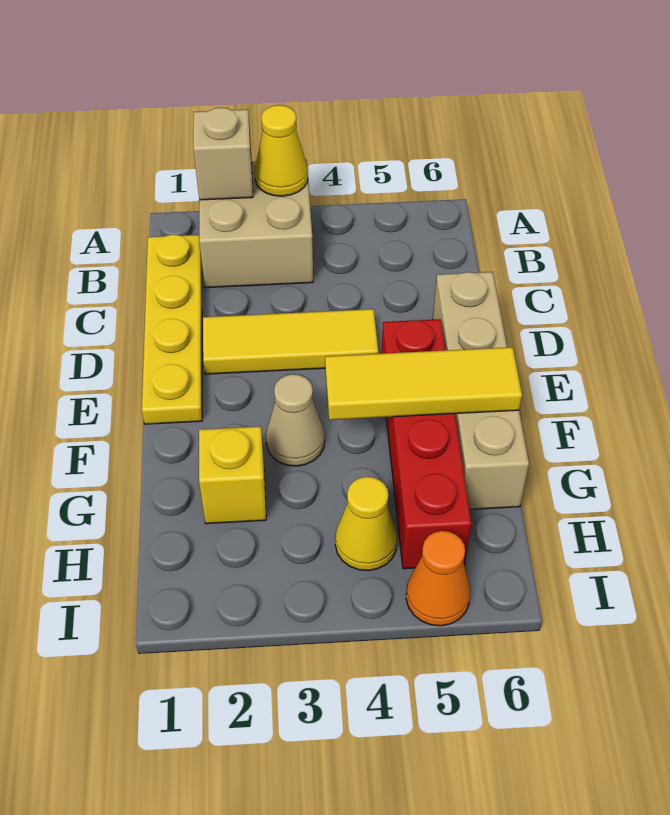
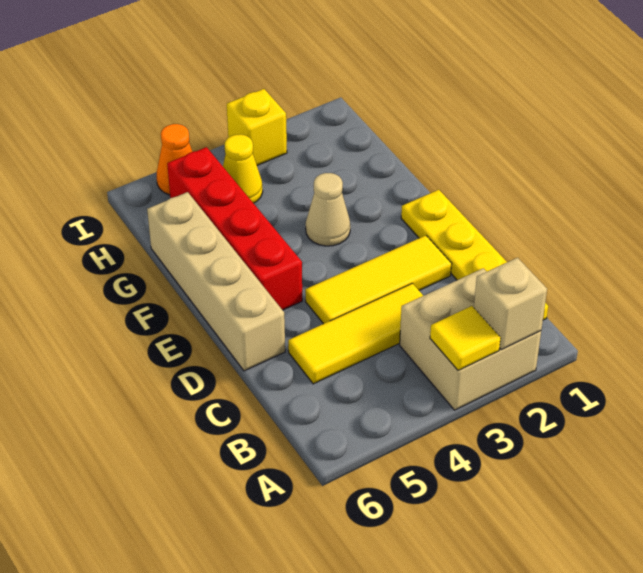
yellow cone A3 level 2 -> yellow tile A3 level 2
yellow tile F4:F6 level 2 -> yellow tile C3:C5 level 1
yellow brick G2 level 1 -> yellow brick I3 level 1

